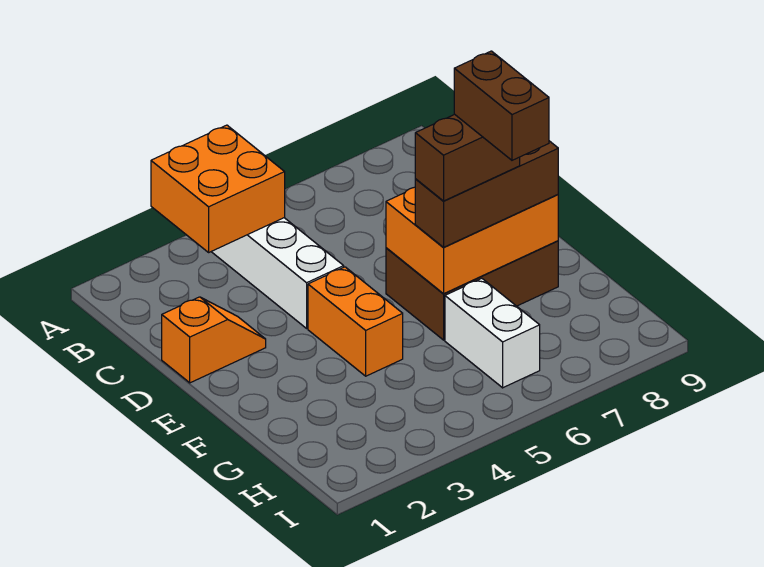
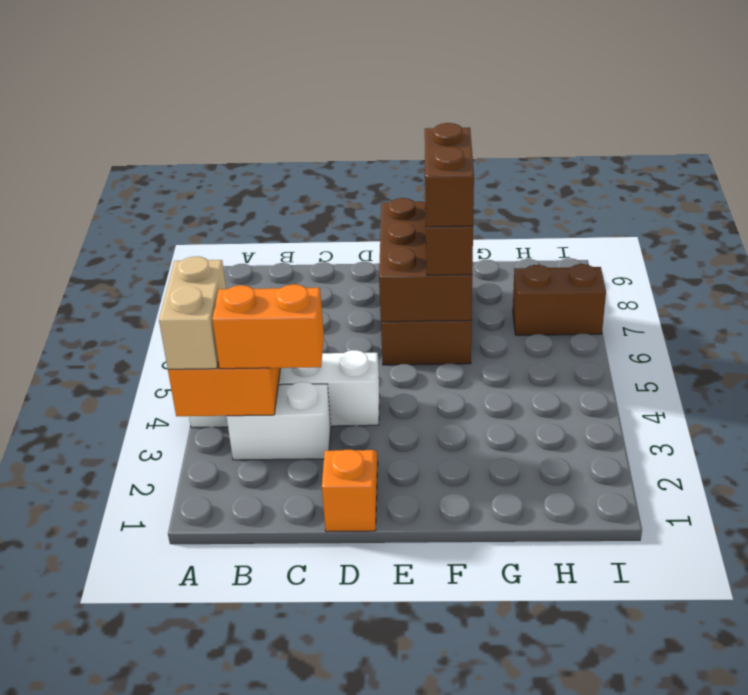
none -> tan brick A3:A4 level 3
orange brick E4:F4 level 1 -> orange brick B3:C3 level 3
orange brick E6:F8 level 2 -> brown brick E6:F8 level 2
brown brick F7:G7 level 5 -> brown brick H7:I7 level 1
white brick G6:H6 level 1 -> white brick B3:C3 level 1

